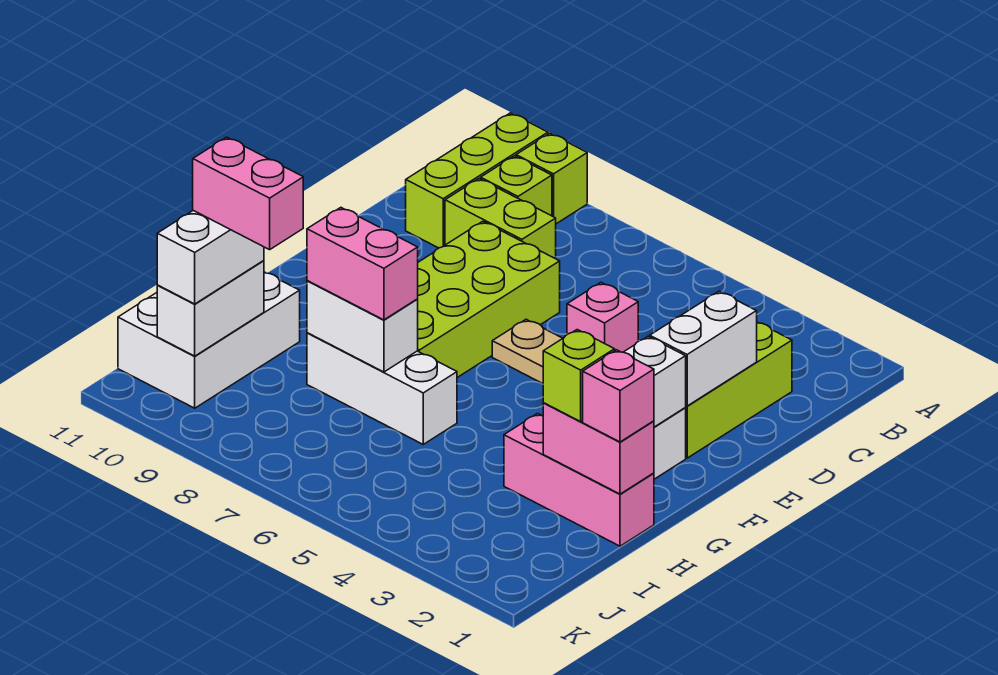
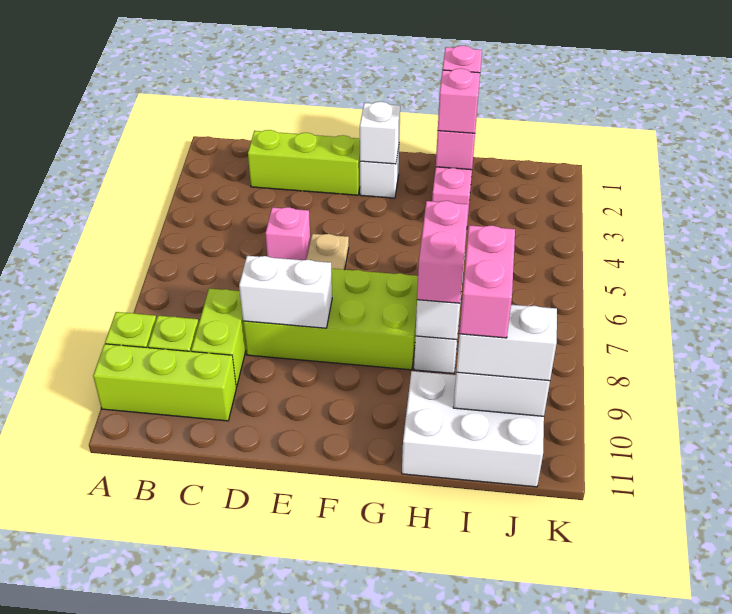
white brick D2:E2 level 2 -> white brick D8:E8 level 2
lime brick H2 level 3 -> pink brick H2 level 3

